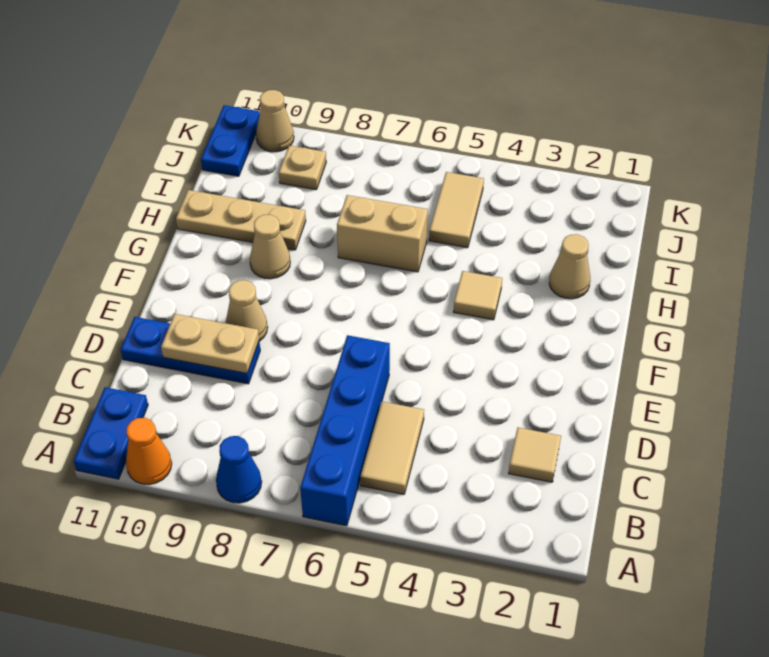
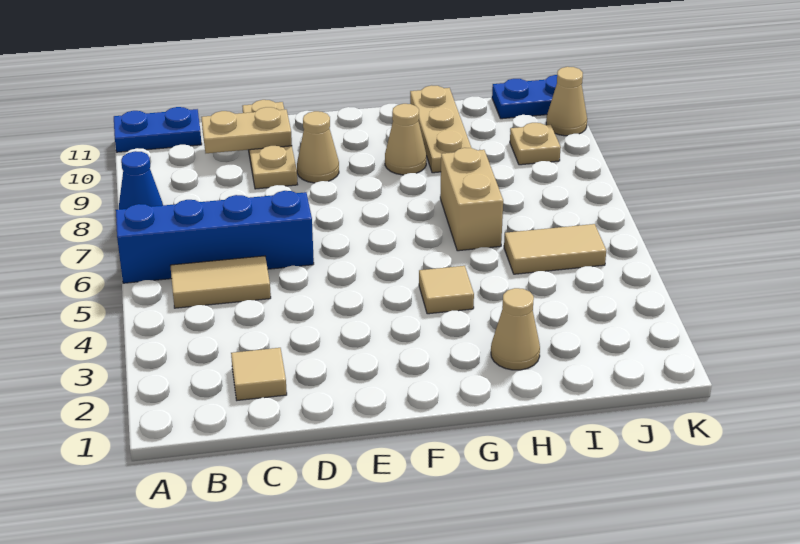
orange cone A10 level 1 -> none
blue plate D9:D11 level 1 -> tan plate D9:D11 level 1
tan plate D9:D10 level 2 -> tan plate C10:D10 level 2

